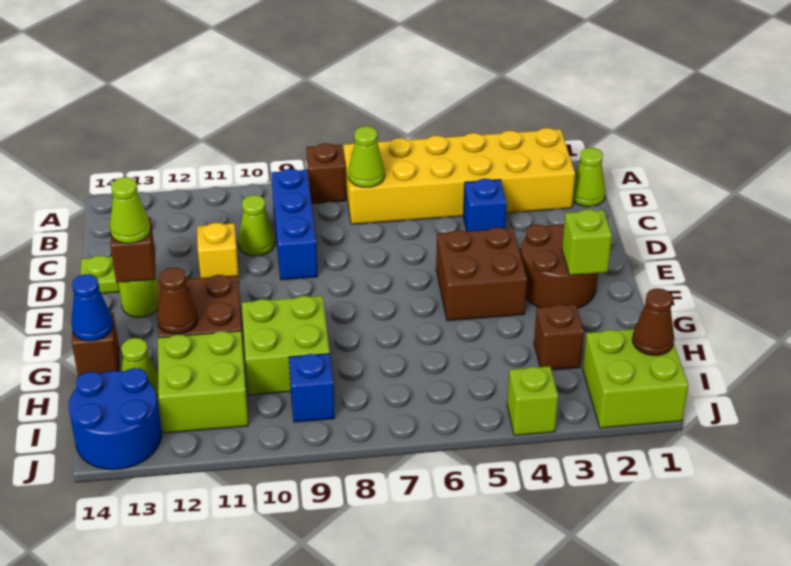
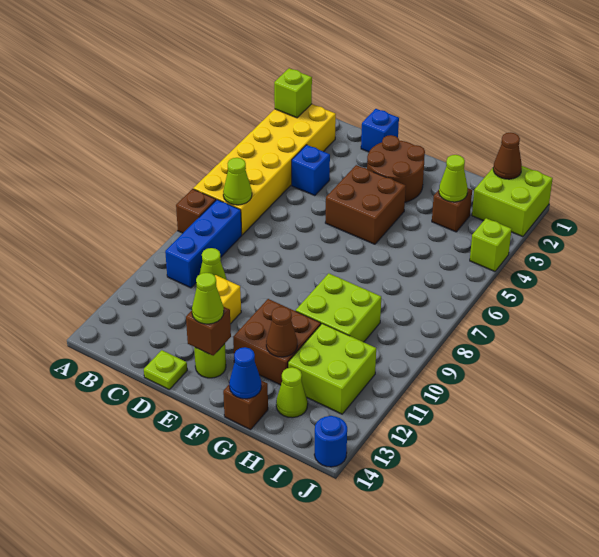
lime cone B1 level 1 -> lime cone H3 level 2
blue brick B9:D9 level 1 -> blue brick B8:B10 level 1
lime brick F2 level 2 -> lime brick A2 level 2
blue brick I9 level 1 -> blue brick D1 level 1
blue round brick I13:J14 level 1 -> blue round brick J14 level 1

